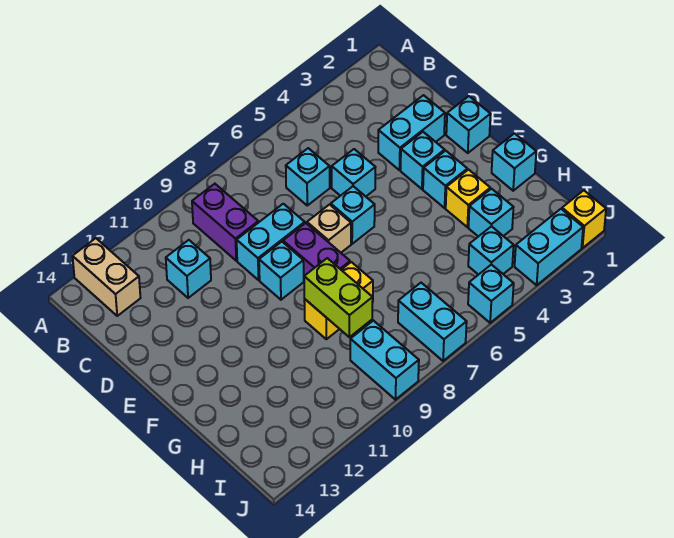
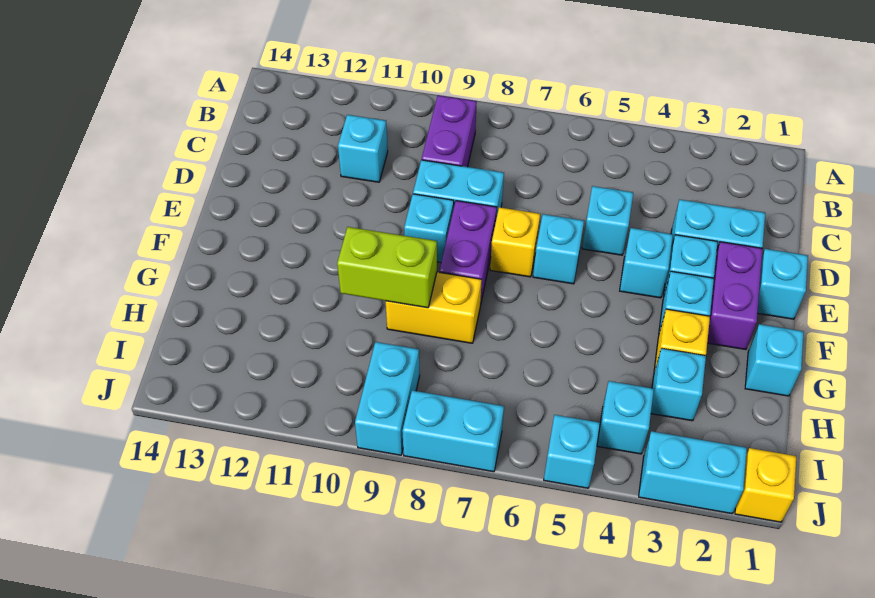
tan brick A13:B13 level 1 -> none
cyan brick C6 level 1 -> cyan brick E4 level 1
none -> purple brick E2:F2 level 1
tan brick E7 level 1 -> yellow brick E7 level 1
lime brick G9:H9 level 2 -> lime brick G9:G10 level 2
cyan brick I7:J7 level 1 -> cyan brick J7:J8 level 1

